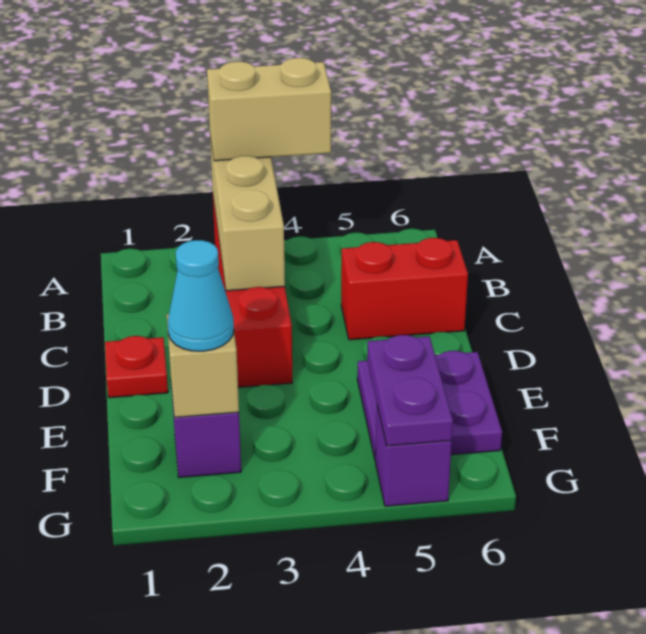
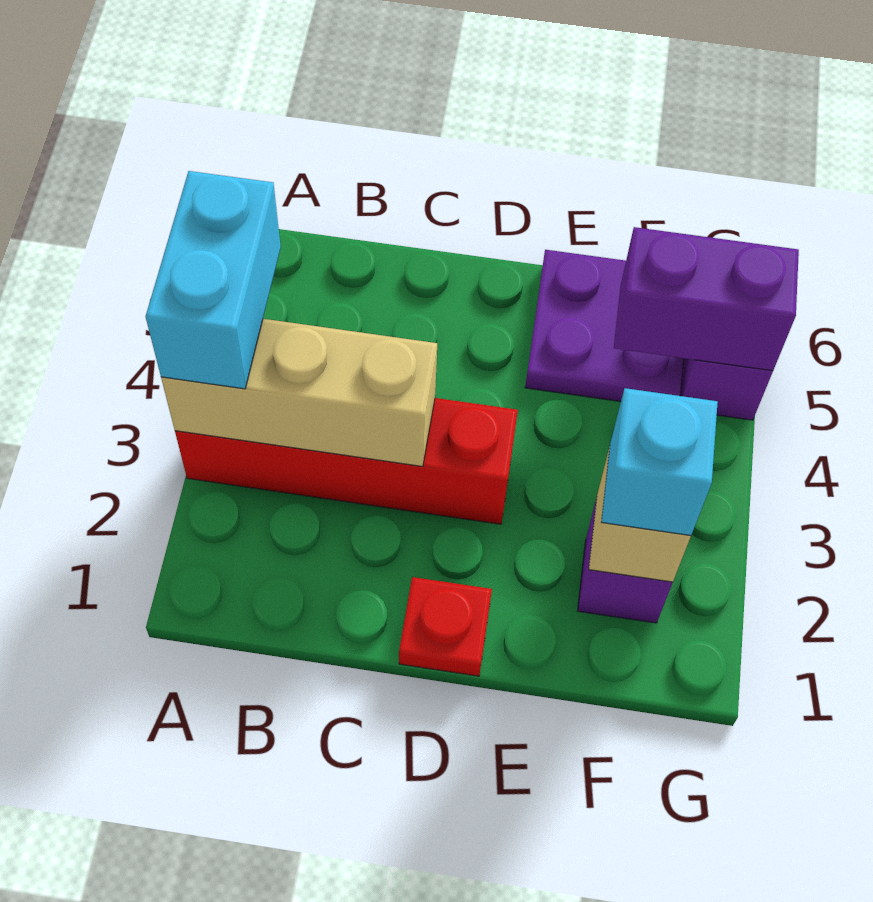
tan brick A3:A4 level 3 -> cyan brick A3:A4 level 3
red brick C5:C6 level 1 -> none
cyan cone F2 level 3 -> cyan brick F2 level 3
purple plate F5:G5 level 2 -> purple brick F5:G5 level 2

